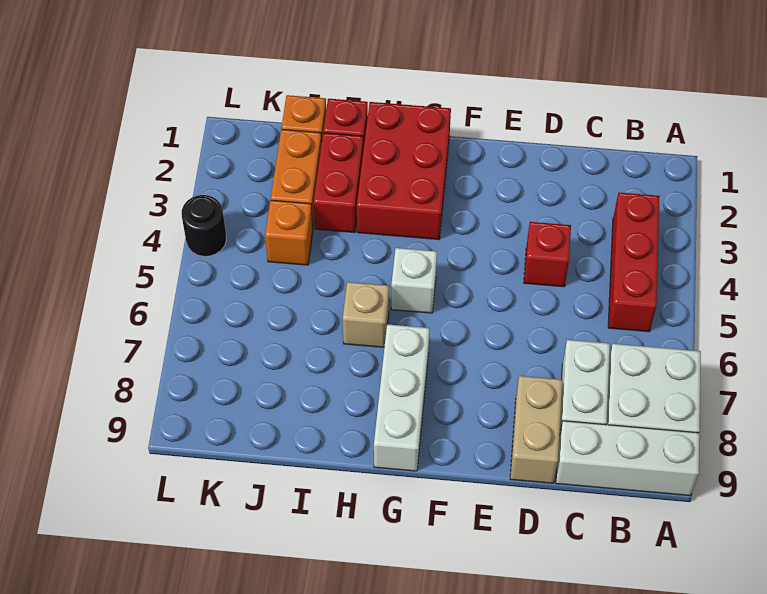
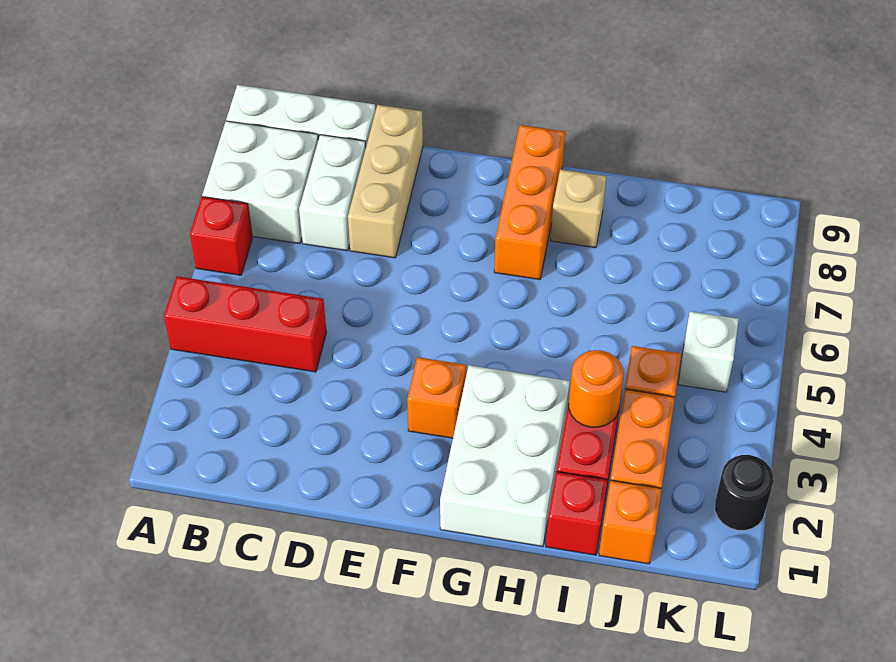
red brick B3:B5 level 1 -> red brick A4:C4 level 1
red brick D4 level 1 -> red brick A6 level 1
tan brick D8:D9 level 1 -> tan brick D7:D9 level 1
none -> orange brick F3 level 1
red brick G1:H3 level 1 -> white brick G1:H3 level 1
white brick G5 level 1 -> white brick K5 level 1
white brick G7:G9 level 1 -> orange brick G7:G9 level 1
tan brick H6 level 1 -> tan brick H8 level 1
none -> orange round brick I3 level 2
black round brick L4 level 1 -> black round brick L2 level 1

